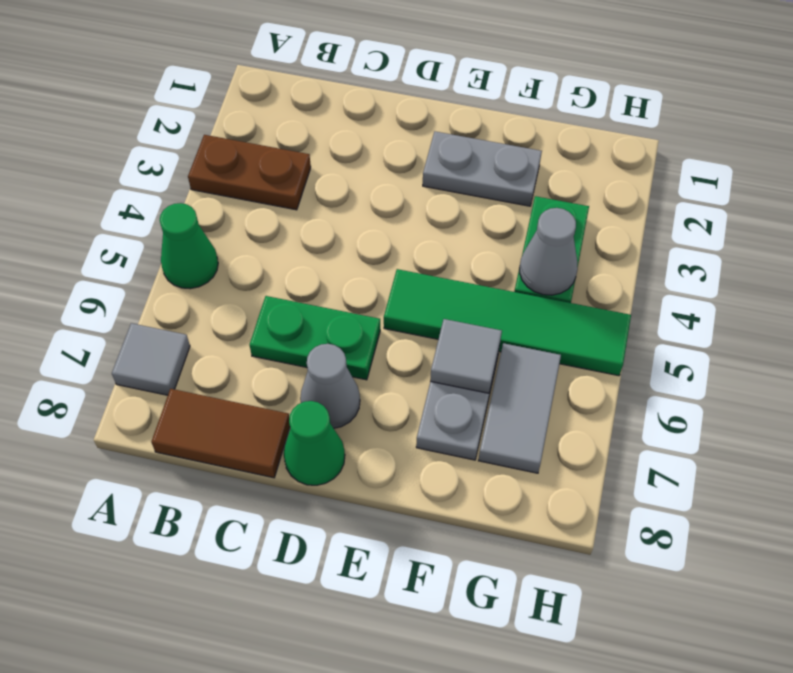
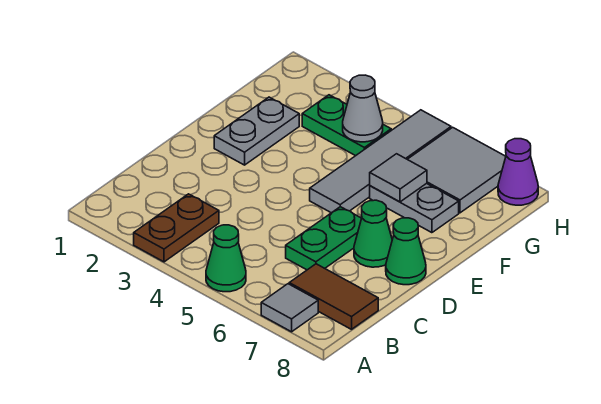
brown tile B8:C8 level 1 -> brown tile B7:B8 level 1
grey cone D7 level 1 -> green cone D7 level 1
green tile E5:H5 level 1 -> grey tile E5:H5 level 1
grey tile G6:G7 level 1 -> grey tile G6:H7 level 1
none -> purple cone H8 level 1

